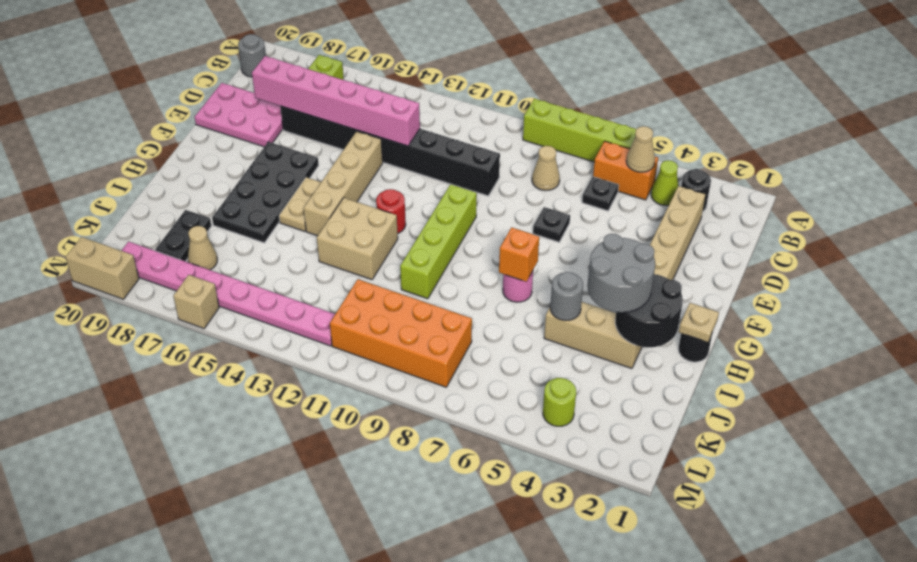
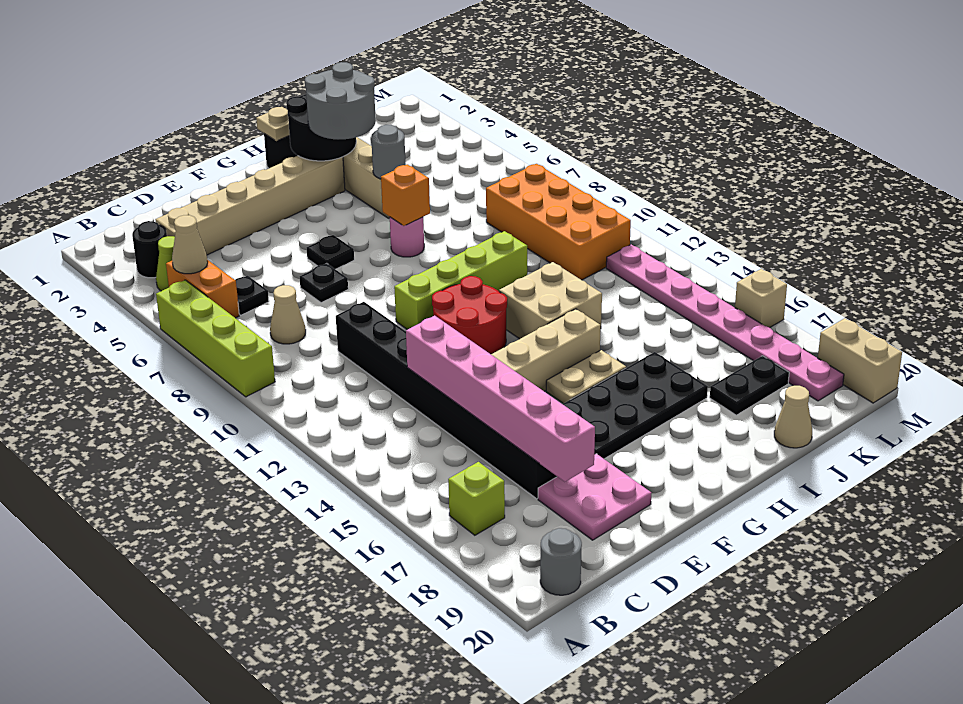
pink plate D18:E20 level 1 -> pink plate D18:E19 level 1
none -> black plate F6 level 1
red round brick G12 level 1 -> red round brick F11:G12 level 1
tan cone K17 level 1 -> tan cone J20 level 1
lime round brick L4 level 1 -> none

